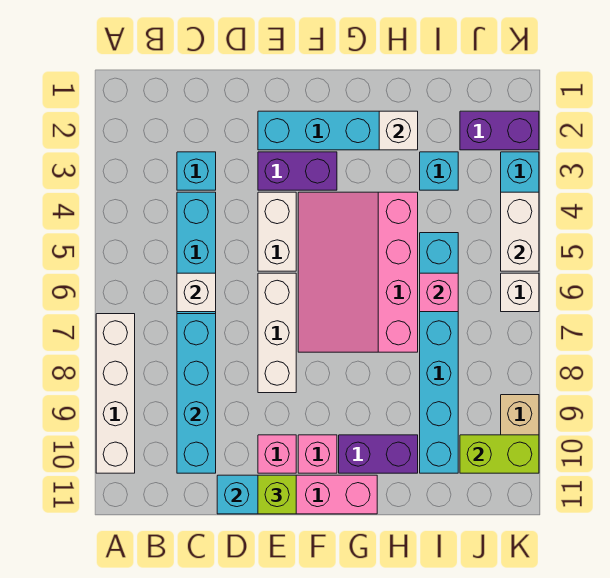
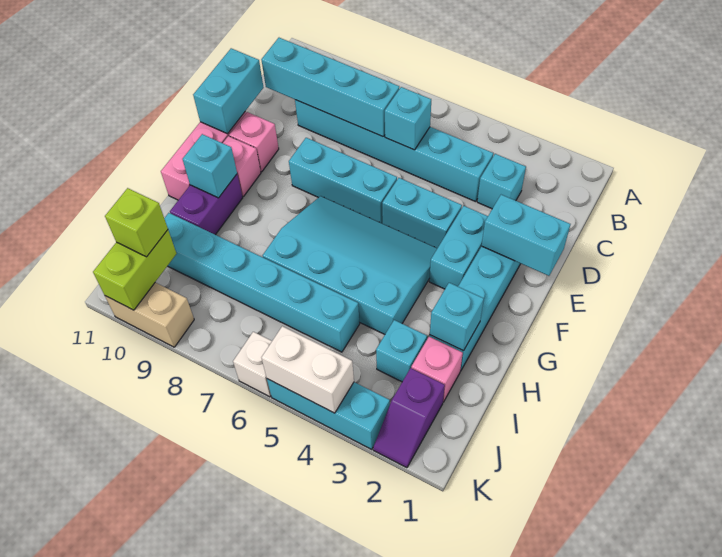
white brick A7:A10 level 1 -> none
white brick C6 level 2 -> cyan brick C6 level 2
none -> cyan brick E1:E2 level 2
purple brick E3:F3 level 1 -> cyan brick E3:F3 level 1
white brick E4:E5 level 1 -> cyan brick E4:E5 level 1
white brick E6:E8 level 1 -> cyan brick E6:E8 level 1
lime brick E11 level 3 -> lime brick J10 level 3
pink slope F4:H7 level 1 top H -> cyan slope F4:H7 level 1 top H
none -> cyan brick G10 level 2
white brick H2 level 2 -> cyan brick H2 level 2
pink brick I6 level 2 -> pink brick I2 level 1
purple brick J2:K2 level 1 -> purple slope J2:K2 level 1 top J

